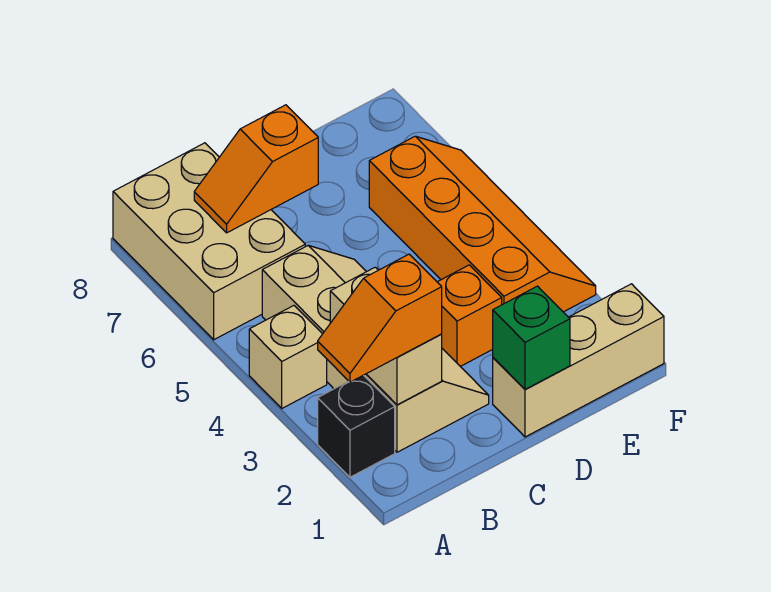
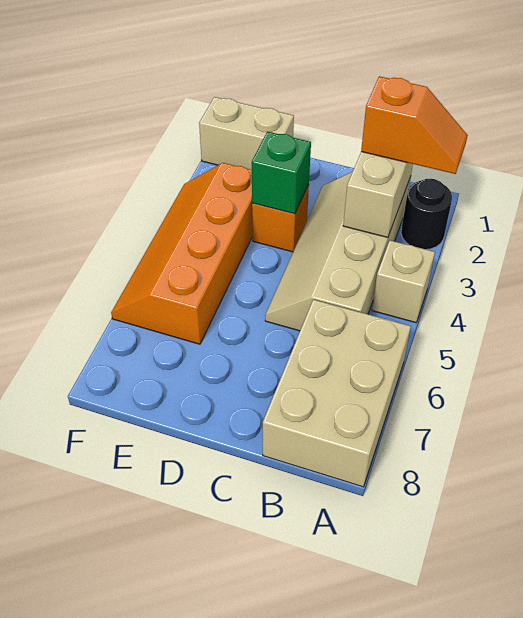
black brick A2 level 1 -> black round brick A2 level 1
orange slope B7:C7 level 2 top C -> none
tan brick D1:F1 level 1 -> tan brick E1:F1 level 1
green brick D1 level 2 -> green brick D3 level 2

